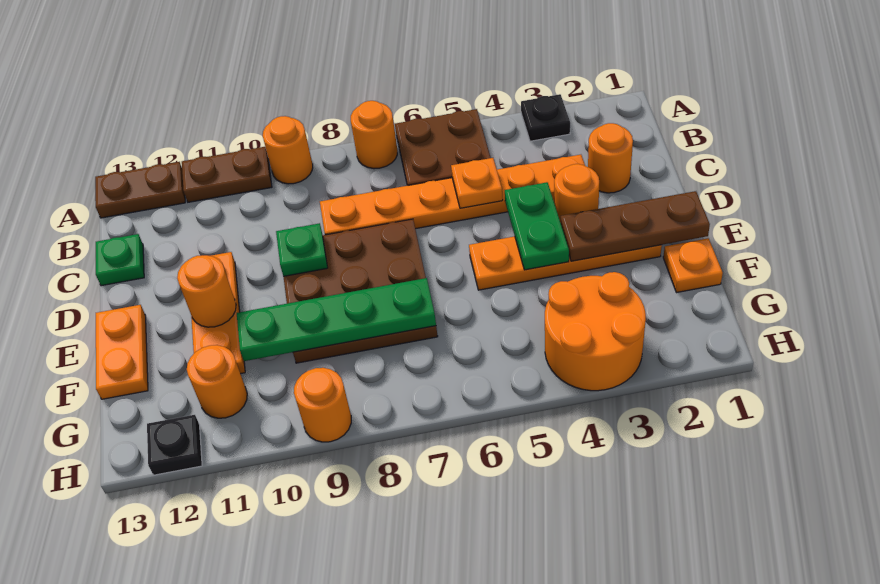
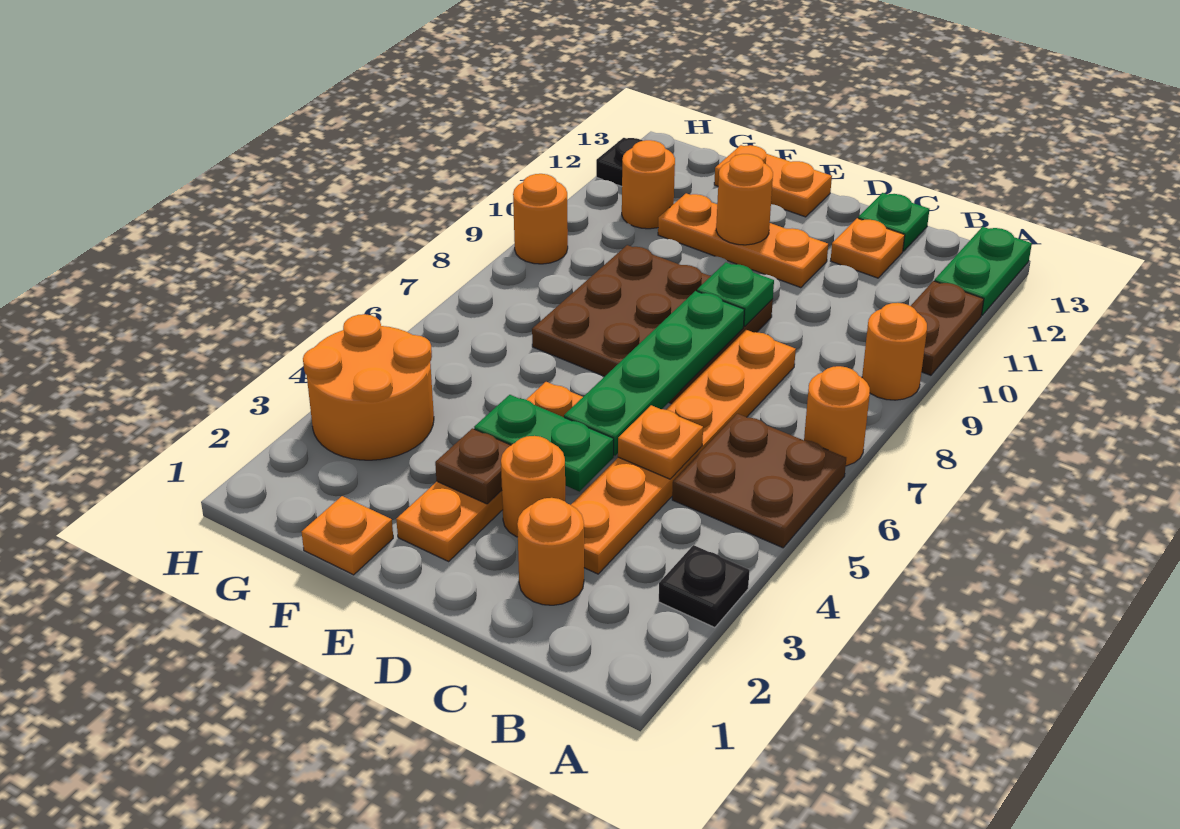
brown plate A12:A13 level 1 -> green plate A12:A13 level 1
none -> orange plate C12 level 1
brown plate E1:E3 level 2 -> brown plate E3 level 2
green plate F7:F10 level 2 -> green plate D5:D8 level 2

